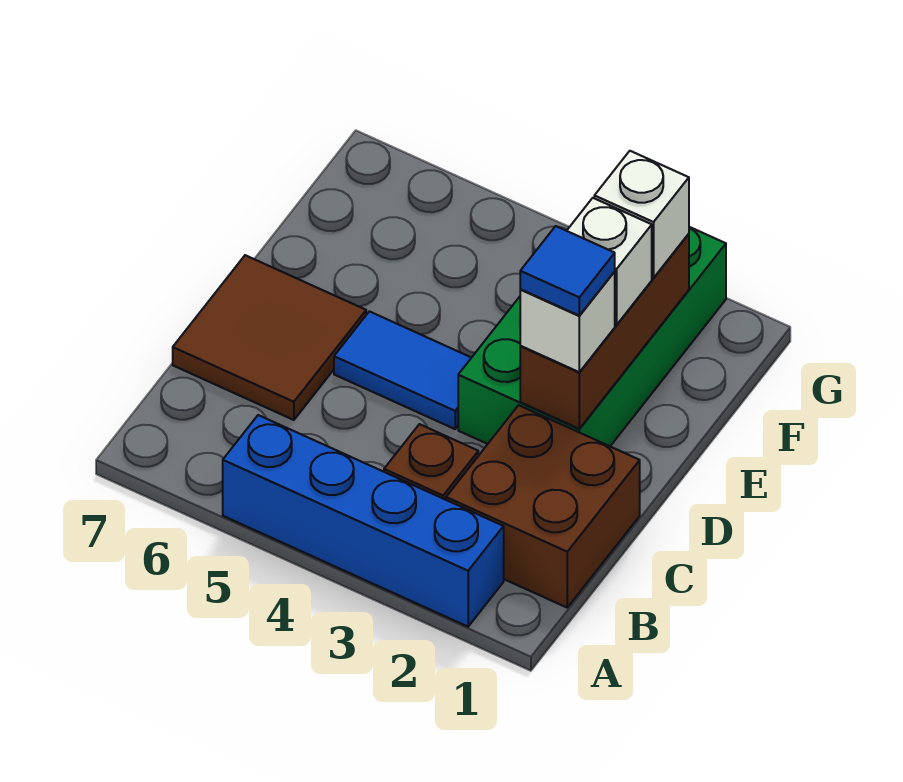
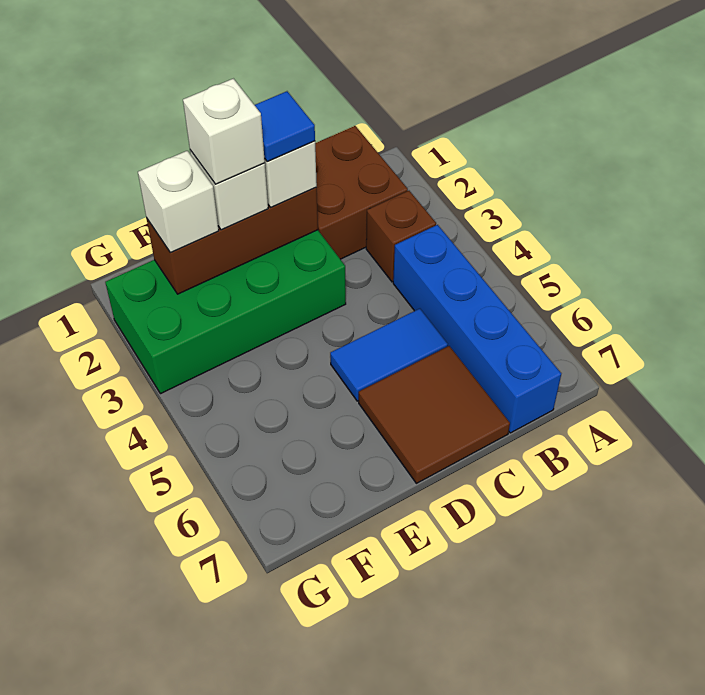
blue brick A2:A5 level 1 -> blue brick B4:B7 level 1
blue tile D4:D5 level 1 -> blue tile C5:D5 level 1
none -> white brick E2 level 4

